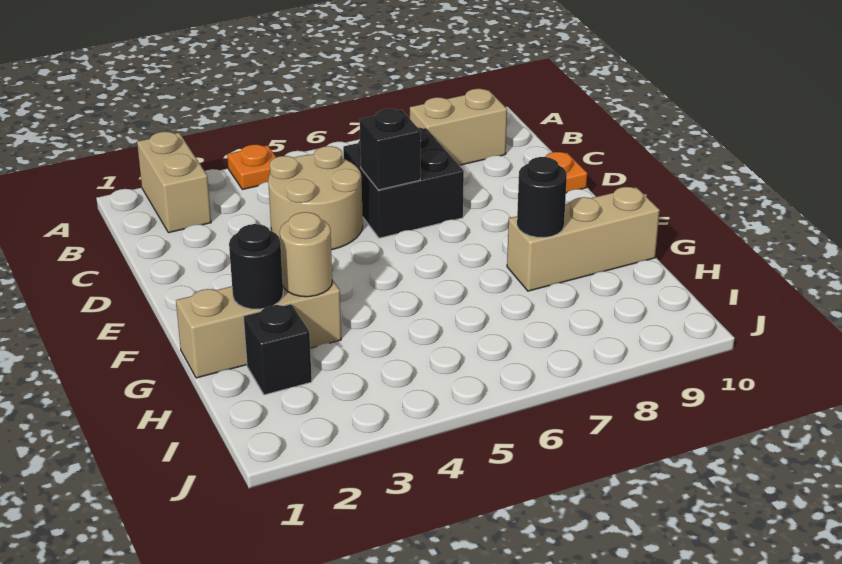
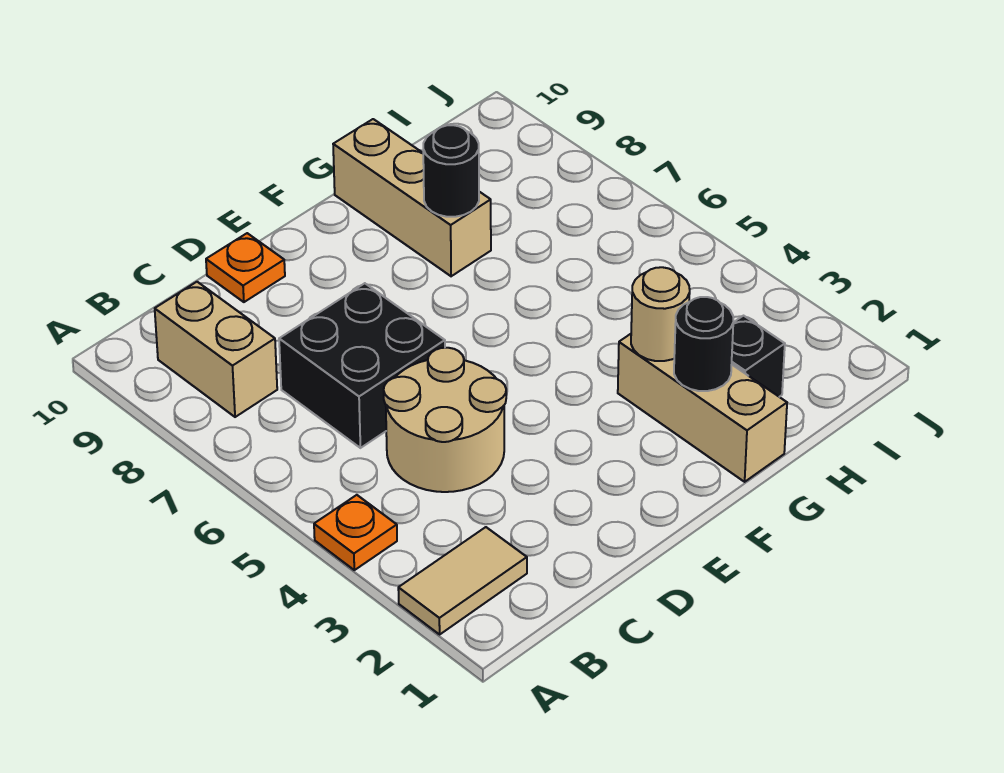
tan brick A2:B2 level 1 -> tan tile A2:B2 level 1
black brick D6 level 2 -> none

